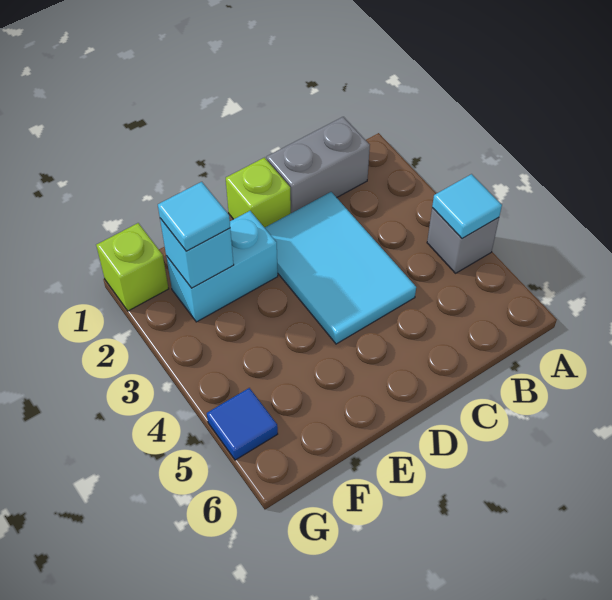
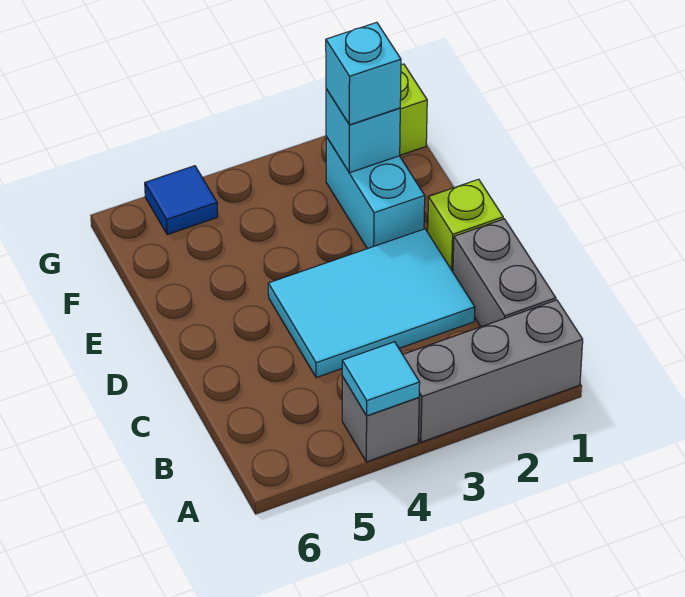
none -> grey brick A1:A3 level 1
cyan tile F2 level 3 -> cyan brick F2 level 3

